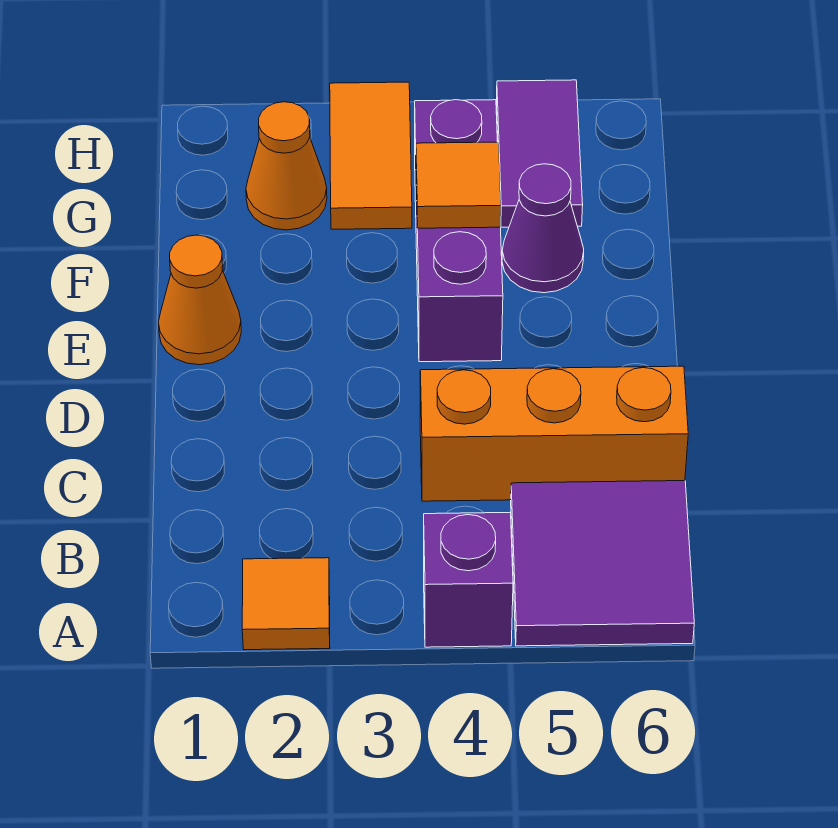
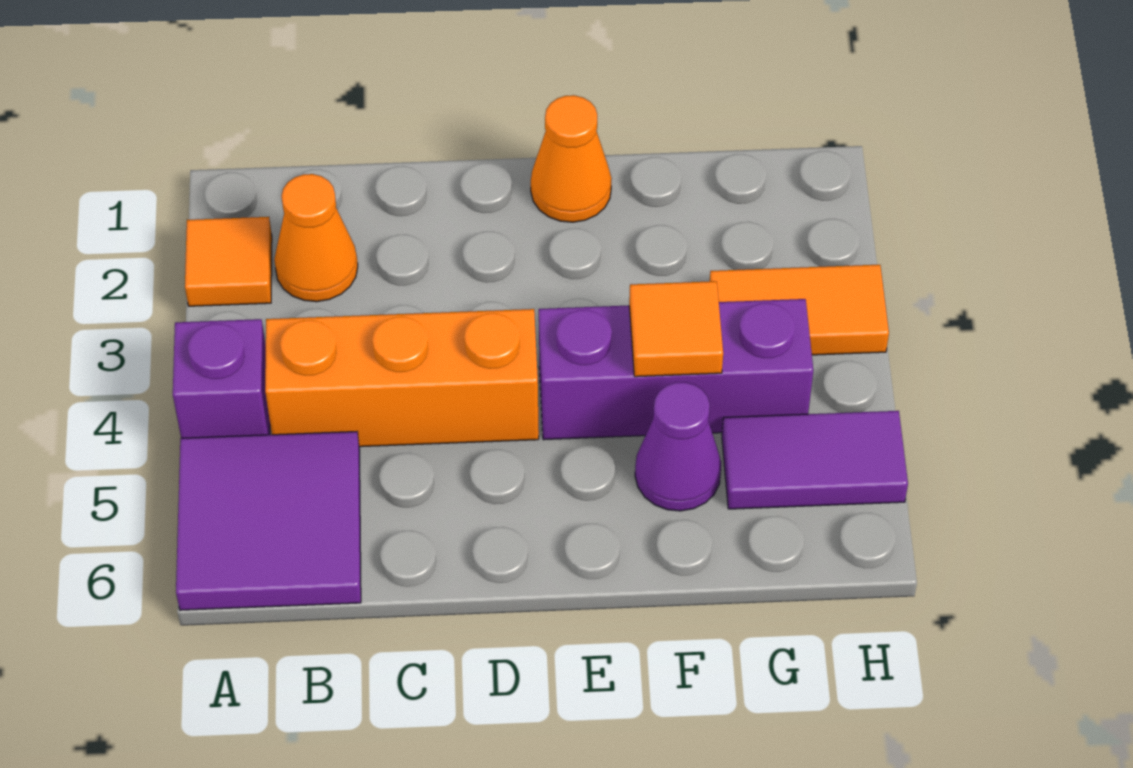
orange brick C4:C6 level 1 -> orange brick B4:D4 level 1
orange cone G2 level 1 -> orange cone B2 level 1

